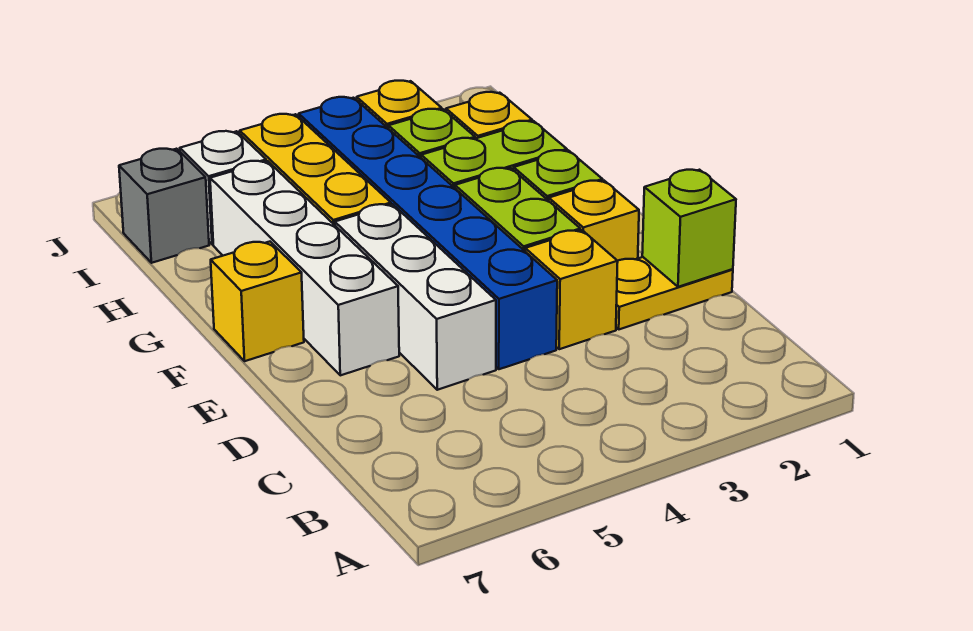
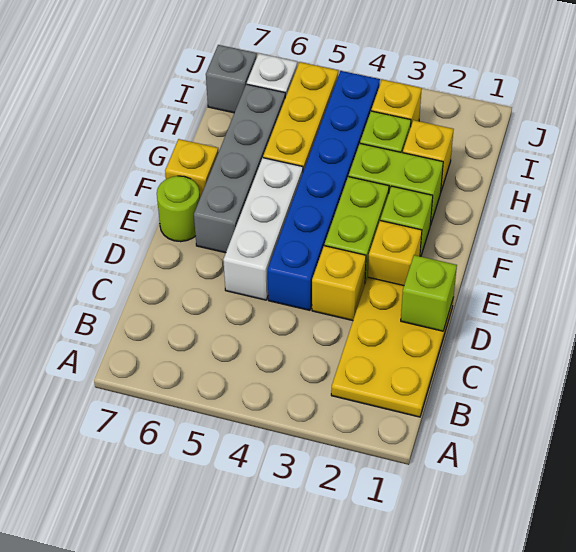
yellow plate D1:D2 level 1 -> yellow plate B1:D2 level 1
white brick E6:H6 level 1 -> grey brick E6:H6 level 1
none -> lime round brick E7 level 1

